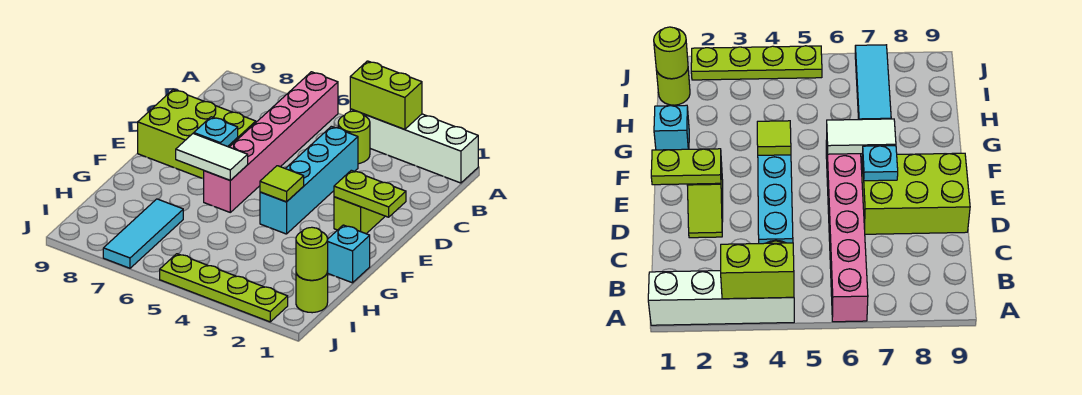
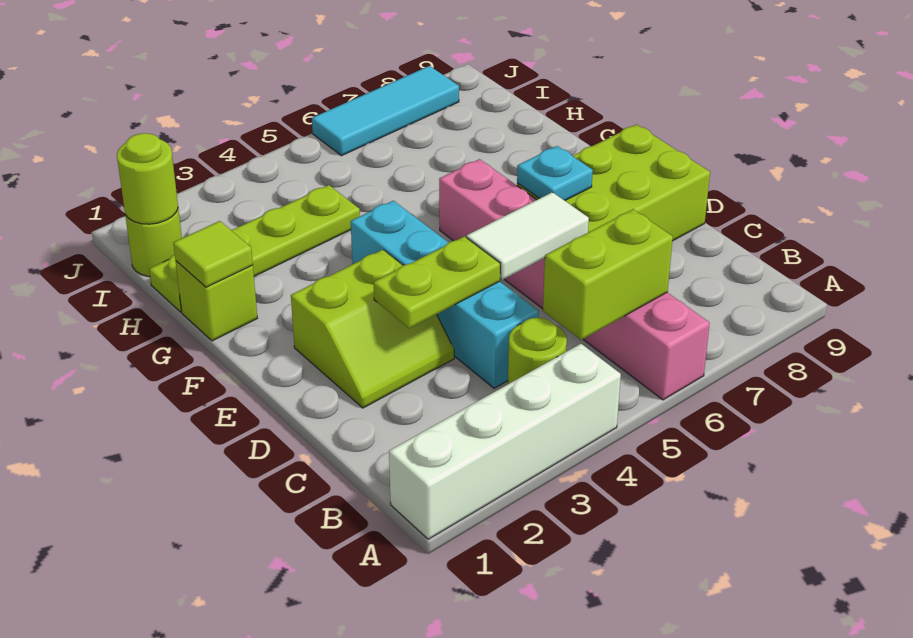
lime brick A3:A4 level 2 -> lime brick B5:B6 level 2
lime slope D2:E2 level 1 top E -> lime slope D2:E3 level 1 top E
lime plate E1:E2 level 2 -> lime plate D3:D4 level 2
lime tile F4 level 2 -> lime tile G1 level 2
white tile F6:F7 level 2 -> white tile D5:D6 level 2
cyan brick G1 level 1 -> lime brick G1 level 1
cyan tile H7:J7 level 1 -> cyan tile J6:J8 level 1
lime plate J2:J5 level 1 -> lime plate H1:H4 level 1

